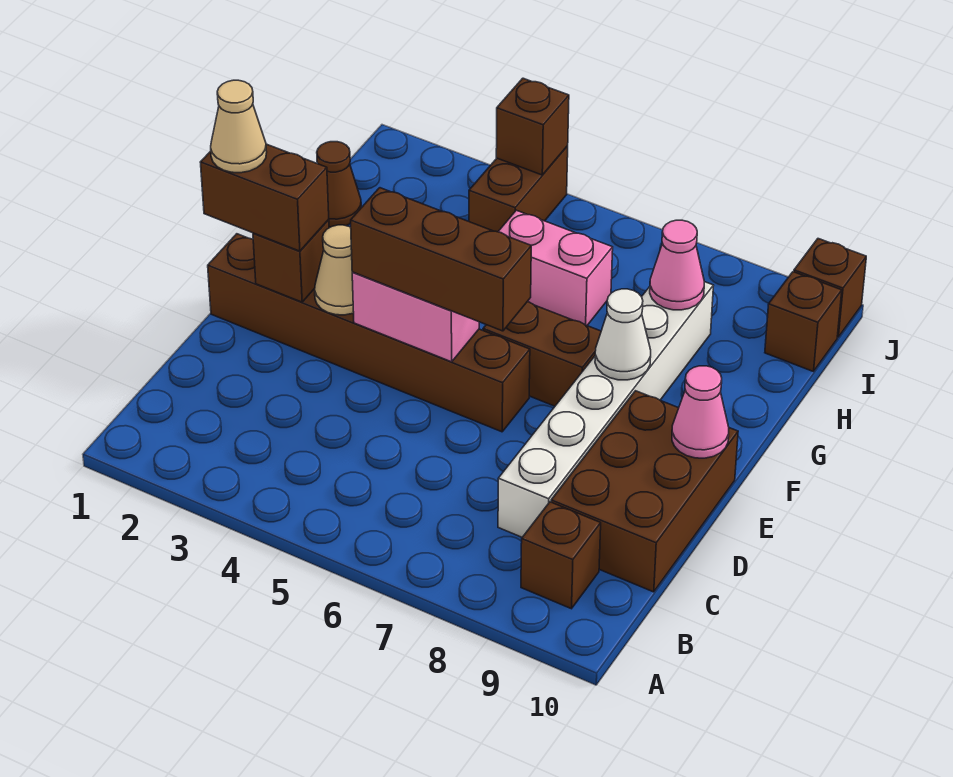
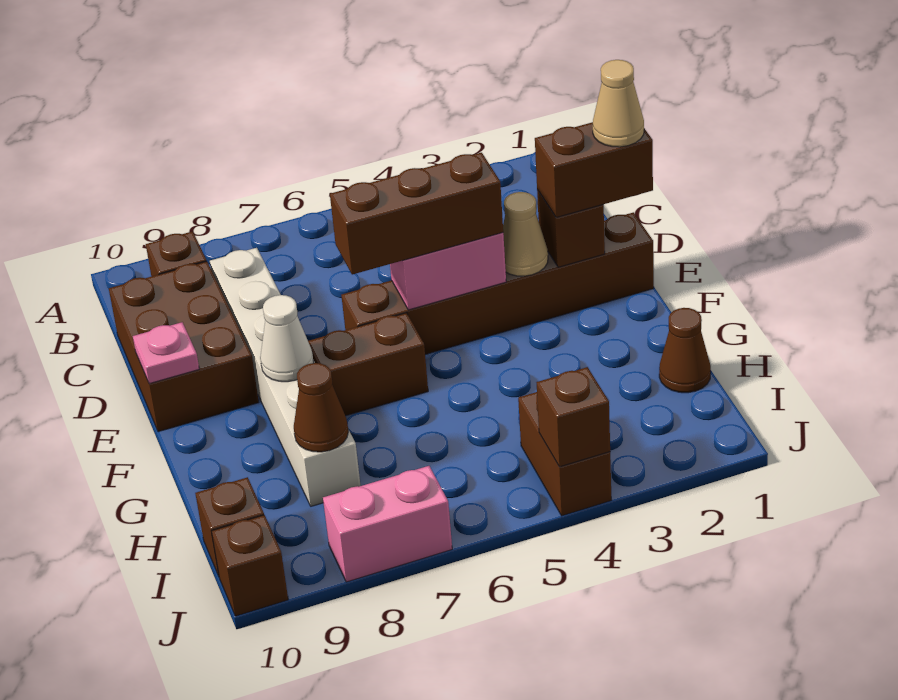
pink cone E10 level 2 -> pink plate E10 level 2
pink brick H5:H6 level 1 -> pink brick J7:J8 level 1
pink cone H8 level 2 -> brown cone H8 level 2

